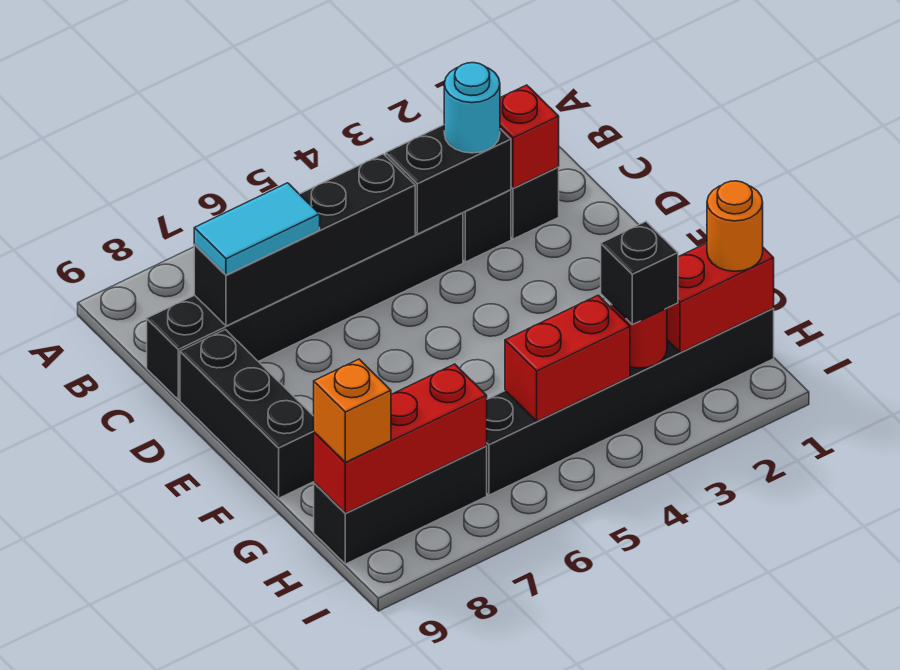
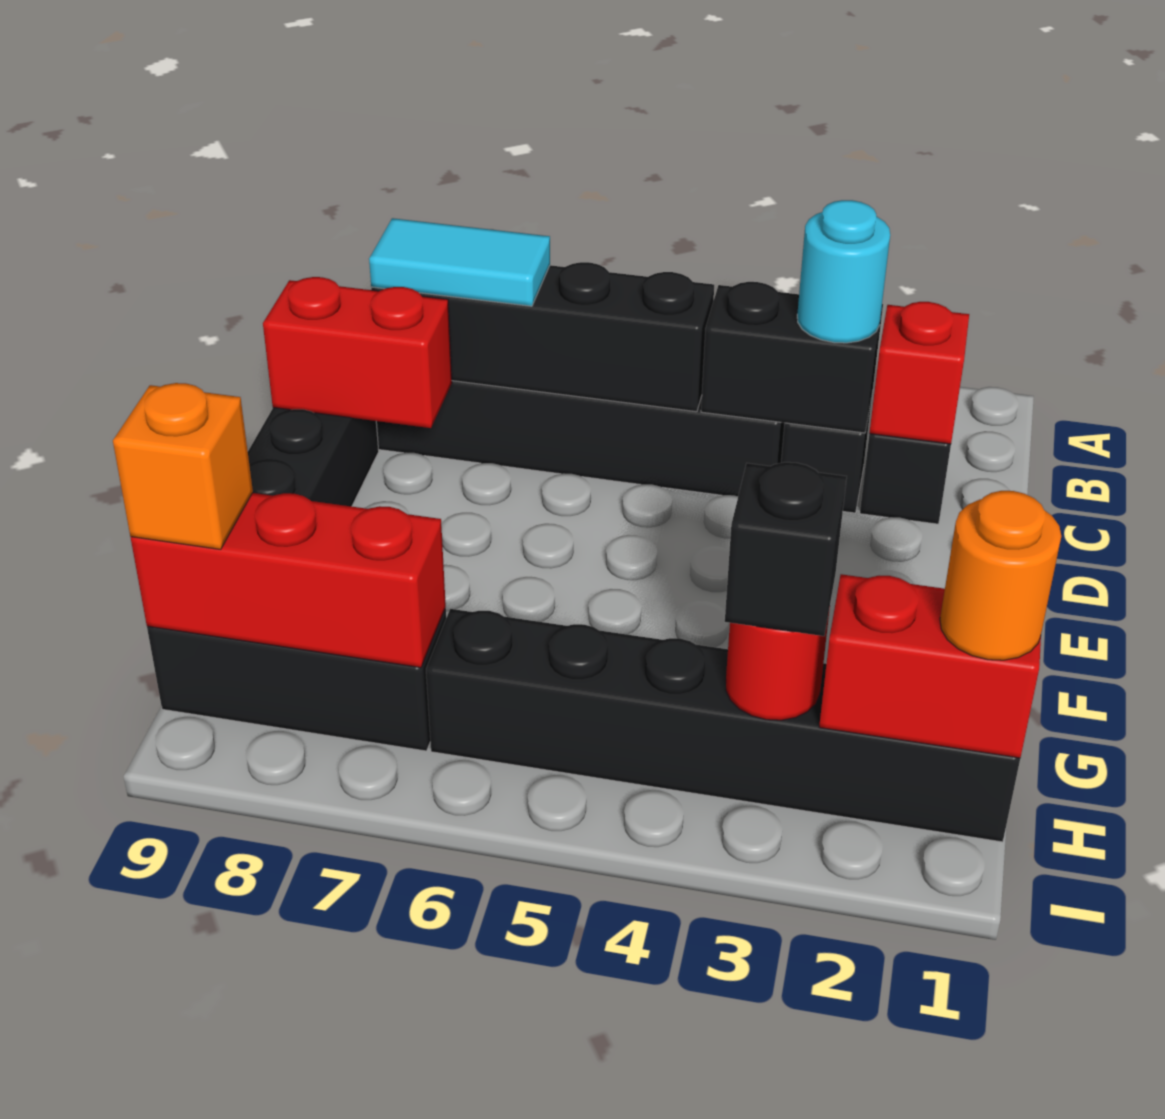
red brick H4:H5 level 2 -> red brick D8:D9 level 2

